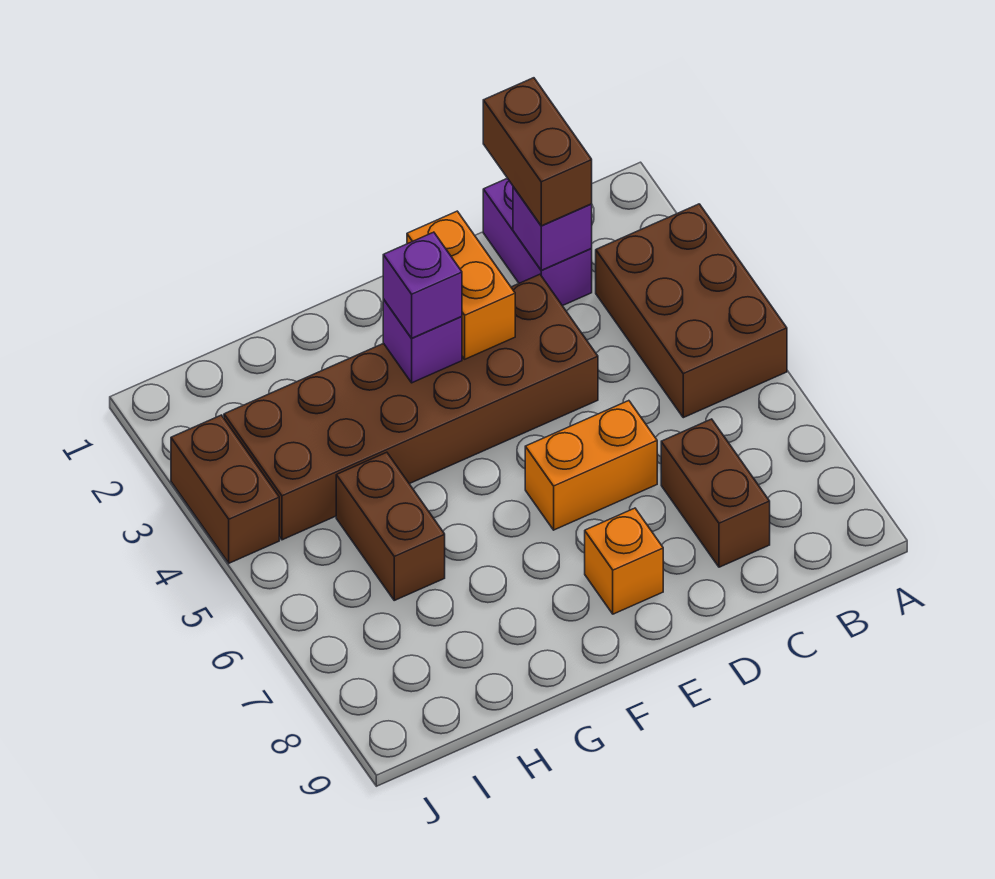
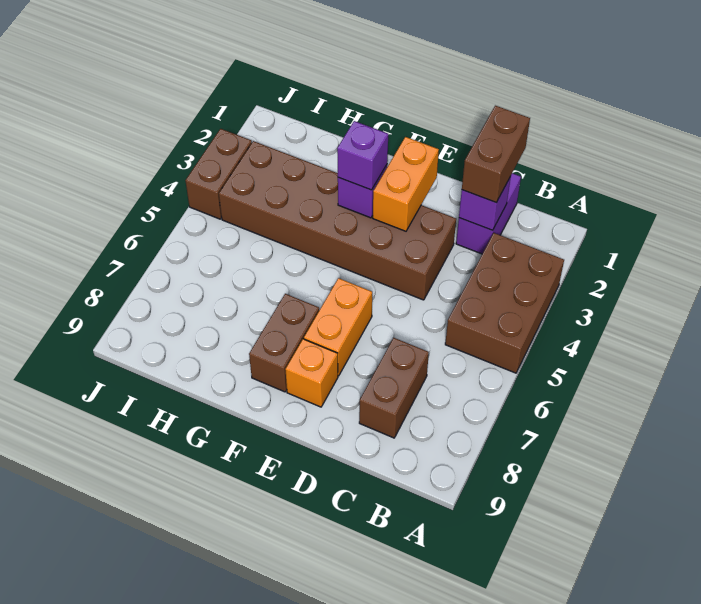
orange brick D6:E6 level 1 -> orange brick E6:E7 level 1
brown brick H5:H6 level 1 -> brown brick F7:F8 level 1

